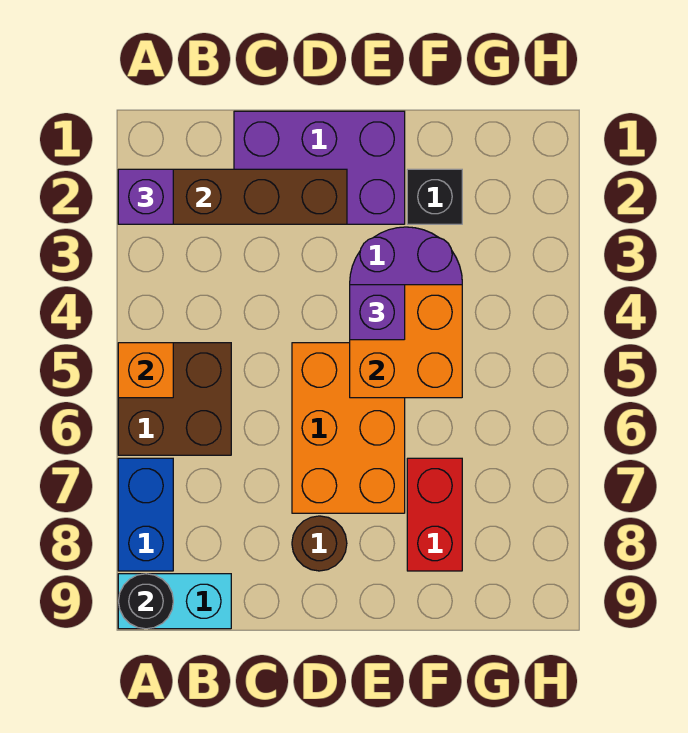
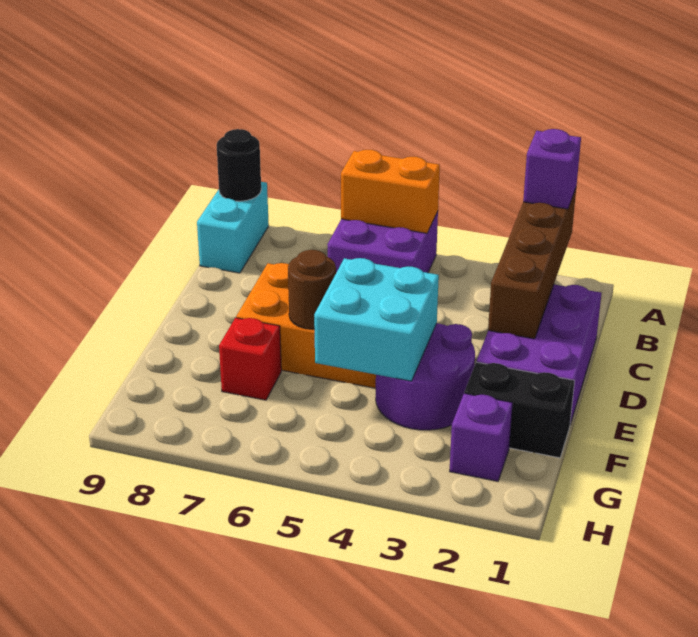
brown brick A5:B6 level 1 -> purple brick A5:B6 level 1
orange brick A5 level 2 -> orange brick A5:A6 level 2
blue brick A7:A8 level 1 -> none
brown round brick D8 level 1 -> brown round brick E6 level 2
orange brick E4:F5 level 2 -> cyan brick E4:F5 level 2
purple brick E4 level 3 -> purple brick G2 level 1
black brick F2 level 1 -> black brick F1:F2 level 1
red brick F7:F8 level 1 -> red brick F7 level 1

